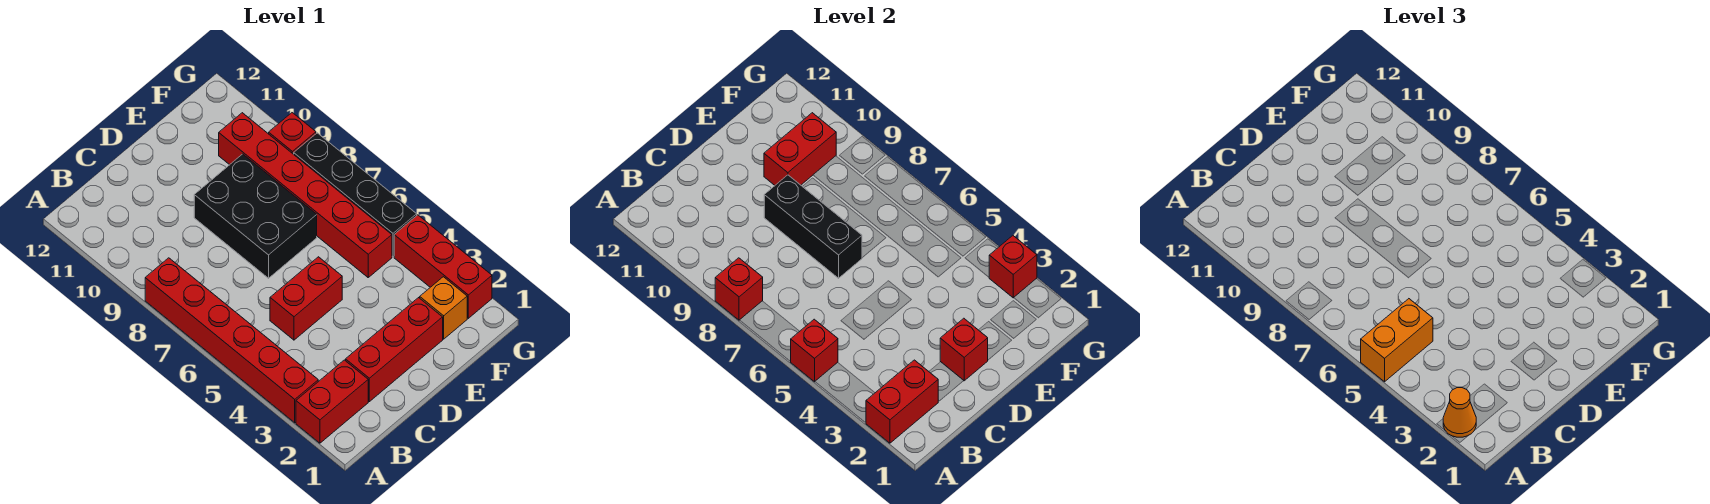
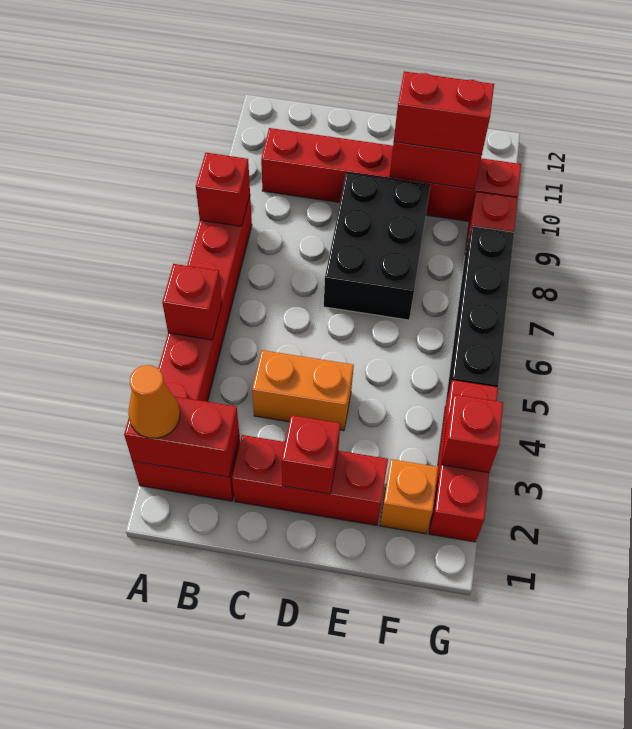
orange brick A5:B5 level 3 -> orange brick C4:D4 level 1
red brick C5:D5 level 1 -> red brick E10:F10 level 3
black brick D7:D9 level 2 -> none
red brick F5:F10 level 1 -> red brick B10:G10 level 1

